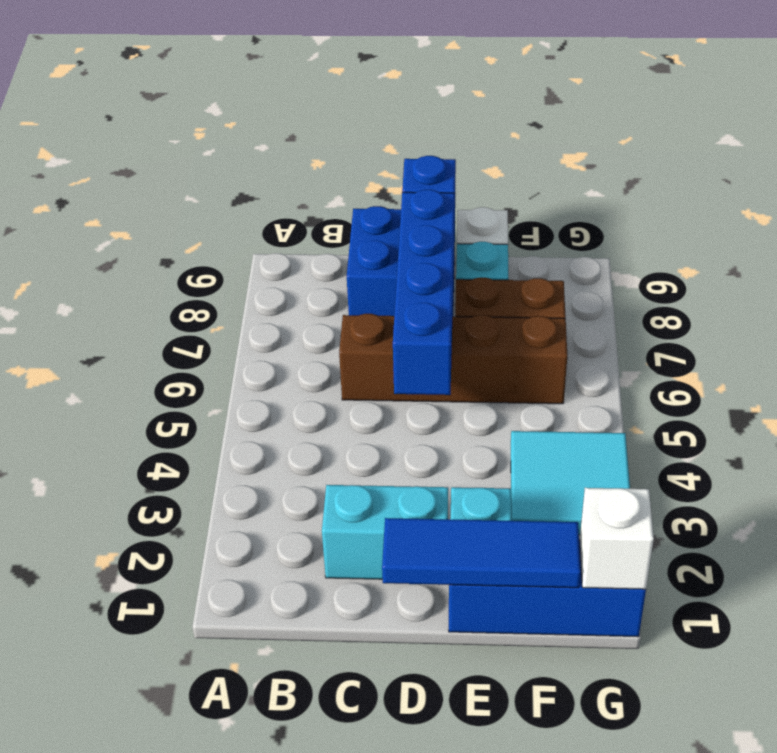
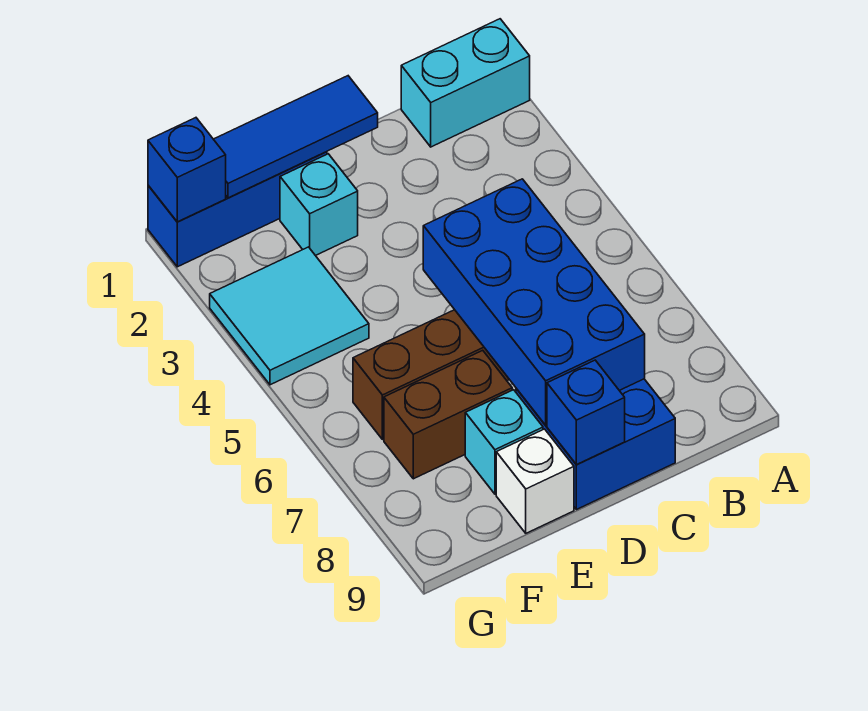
cyan brick C2:D2 level 1 -> cyan brick A1:B1 level 1
blue brick D5:D8 level 2 -> blue brick C5:D8 level 2
white brick G1 level 2 -> blue brick G1 level 2

